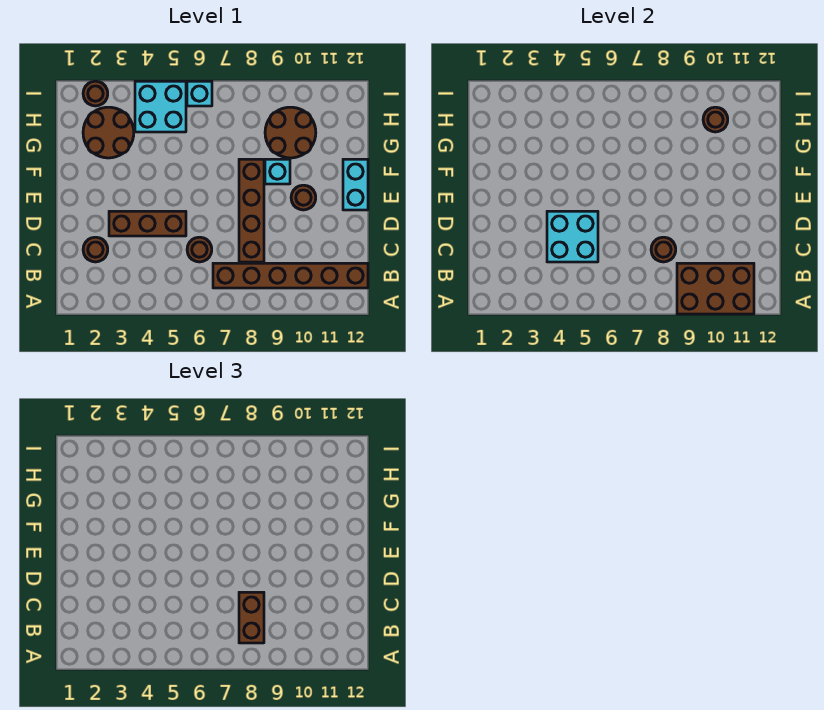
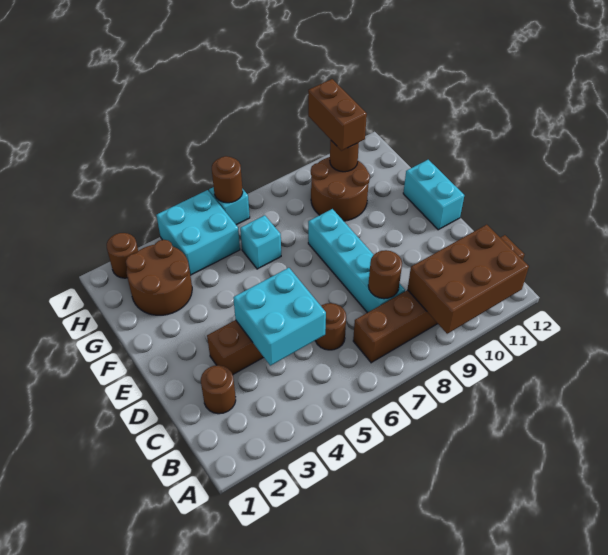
brown brick B8:C8 level 3 -> brown brick H10:I10 level 3
brown brick C8:F8 level 1 -> cyan brick C8:F8 level 1
brown round brick E10 level 1 -> brown round brick I6 level 2
cyan brick F9 level 1 -> cyan brick G6 level 1

